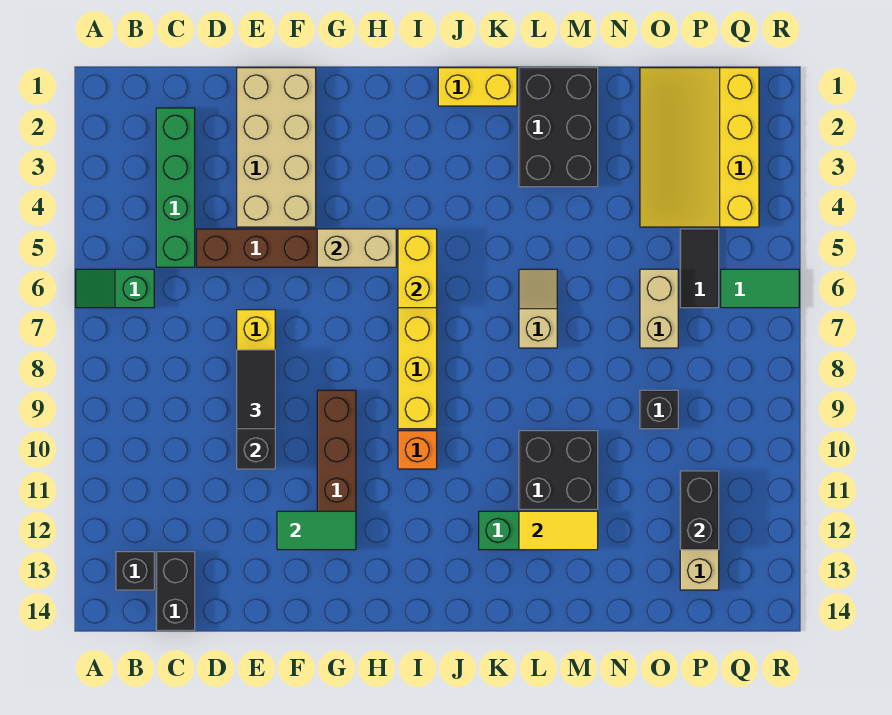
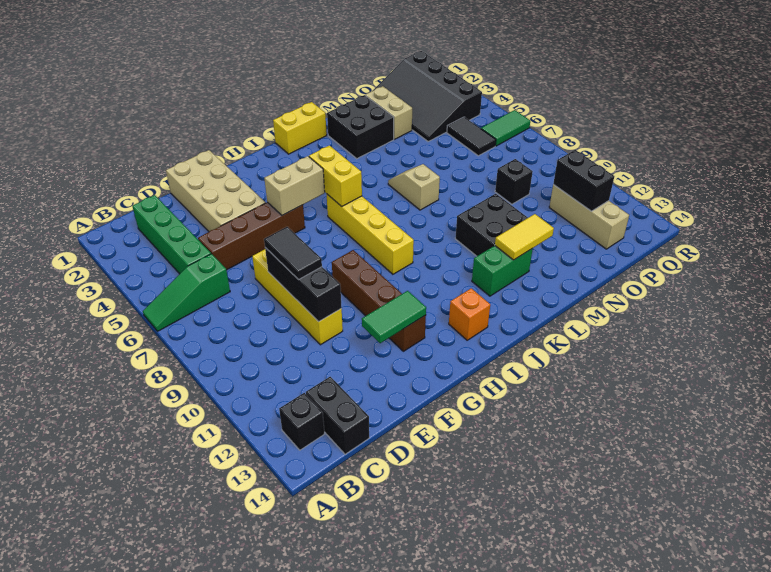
green slope A6:B6 level 1 top B -> green slope A6:C6 level 1 top C
orange brick I10 level 1 -> orange brick I13 level 1
black brick L1:M3 level 1 -> black brick L2:M3 level 1
yellow slope O1:Q4 level 1 top Q -> black slope O1:Q4 level 1 top Q
tan brick O6:O7 level 1 -> tan brick N2:N3 level 1

